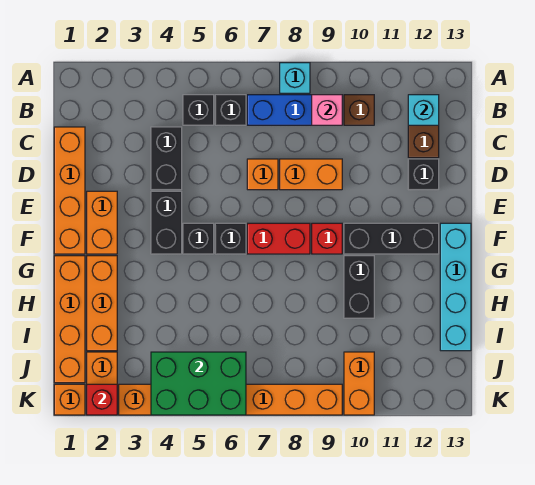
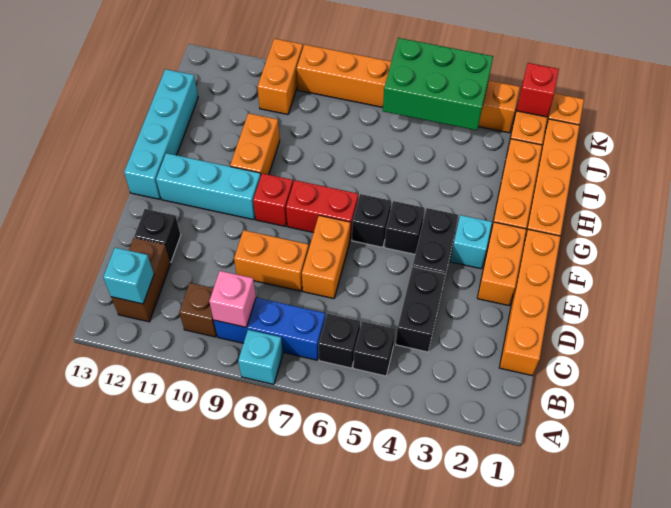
orange brick D7 level 1 -> orange brick D7:E7 level 1
none -> cyan brick F3 level 1
black brick F10:F12 level 1 -> cyan brick F10:F12 level 1
black brick G10:H10 level 1 -> orange brick G10:H10 level 1

